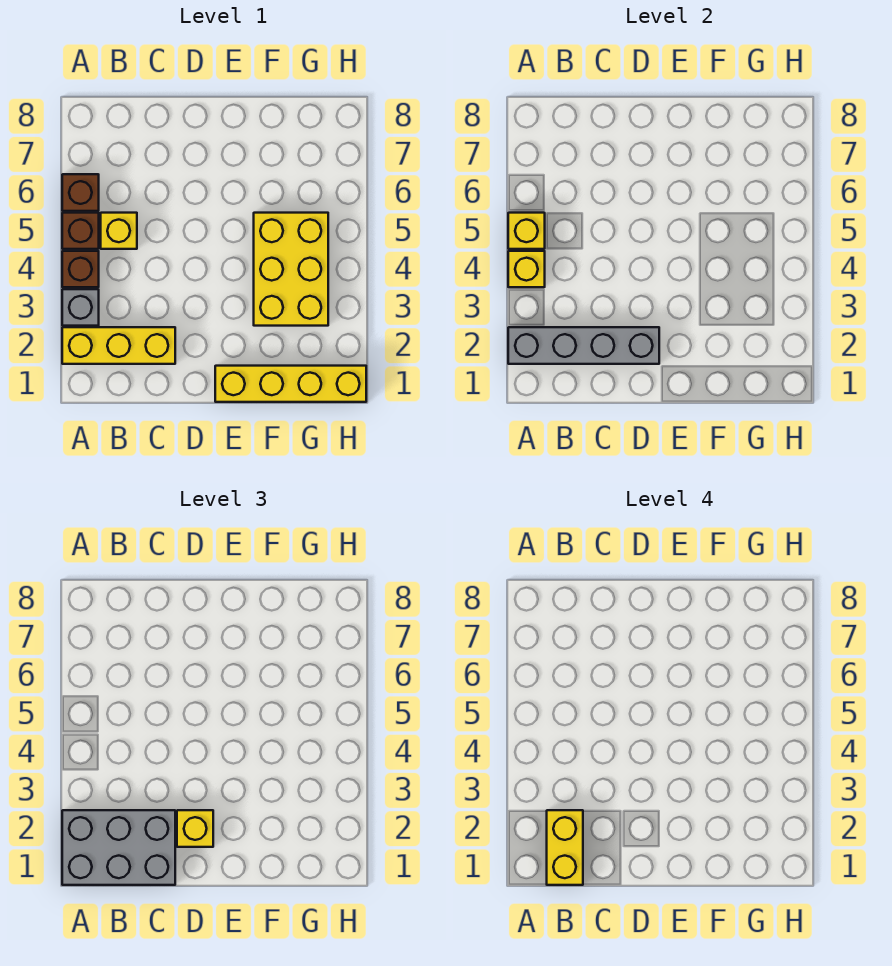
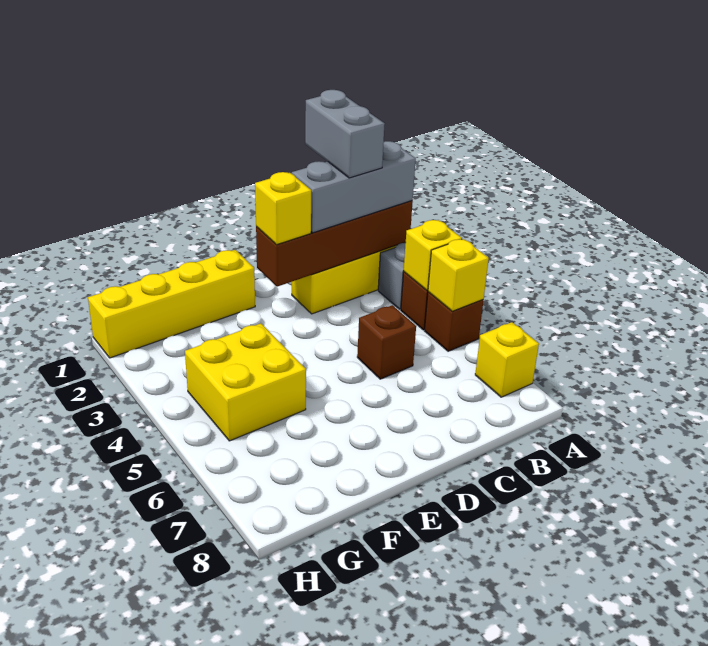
grey brick A1:C2 level 3 -> grey brick A2:C2 level 3
grey brick A2:D2 level 2 -> brown brick A2:D2 level 2
brown brick A6 level 1 -> brown brick C5 level 1
yellow brick B1:B2 level 4 -> grey brick B1:B2 level 4
yellow brick B5 level 1 -> yellow brick A7 level 1
yellow brick F3:G5 level 1 -> yellow brick F4:G5 level 1

